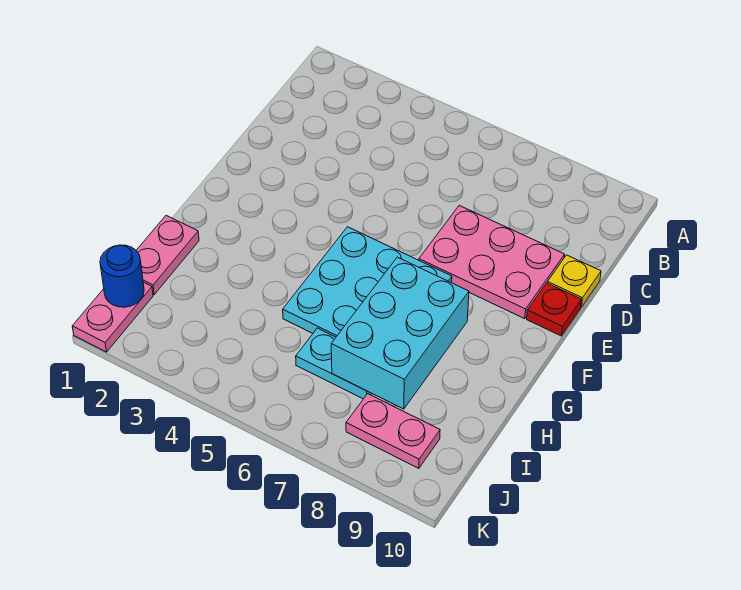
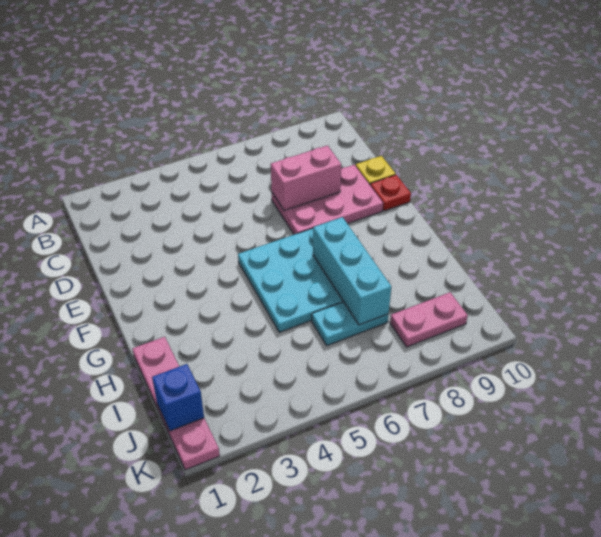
none -> pink brick D7:D8 level 2
cyan brick G7:I8 level 2 -> cyan brick G7:I7 level 2
blue round brick J1 level 2 -> blue brick J1 level 2

